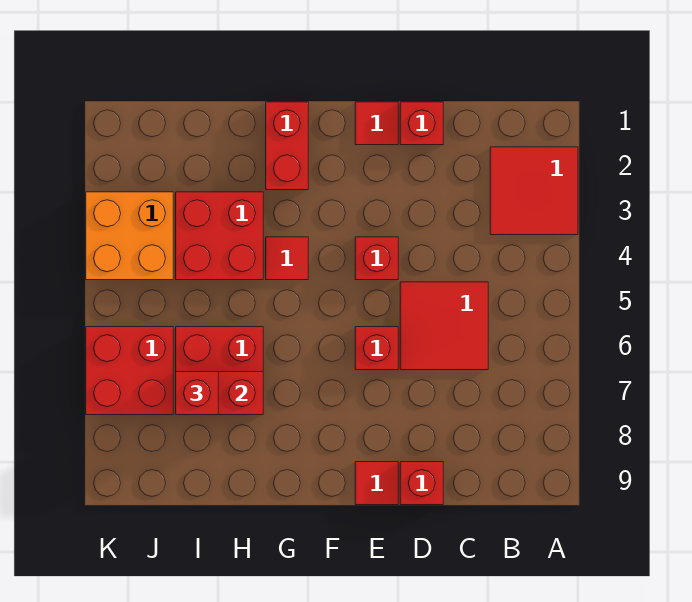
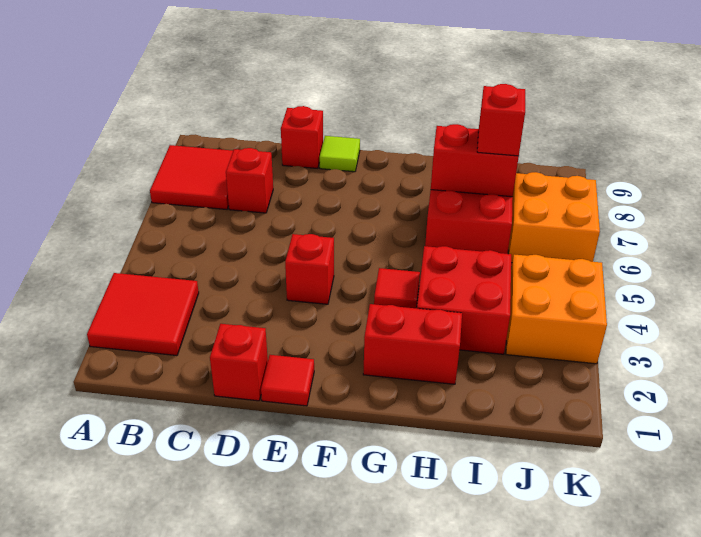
red tile C5:D6 level 1 -> red tile A7:B8 level 1
red brick E6 level 1 -> red brick C7 level 1
red tile E9 level 1 -> lime tile E9 level 1
red brick G1:G2 level 1 -> red brick G2:H2 level 1
red brick J6:K7 level 1 -> orange brick J6:K7 level 1

